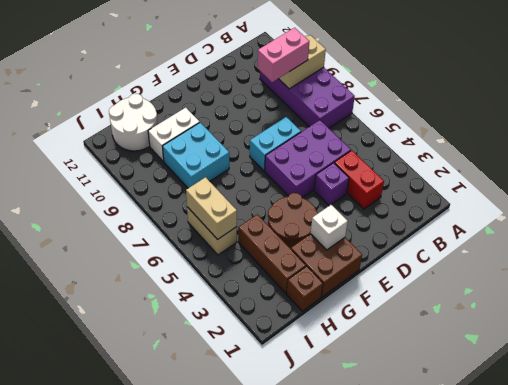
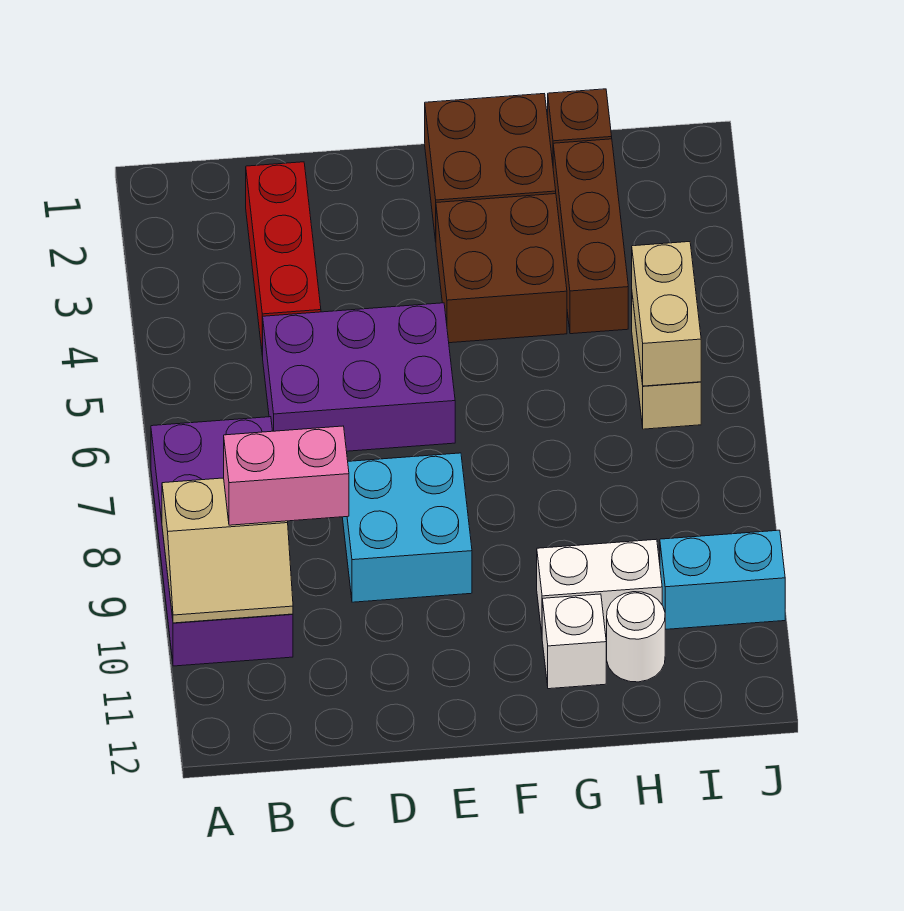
red brick C3:C4 level 1 -> red brick C2:C4 level 1
purple brick D4 level 1 -> none
cyan brick D7:E7 level 1 -> cyan brick I10:J10 level 1
white brick F2 level 2 -> white brick G11 level 1
brown round brick F3:G4 level 1 -> brown brick F3:G4 level 1
cyan brick G8:H9 level 1 -> cyan brick D8:E9 level 1
white round brick H11:I12 level 1 -> white round brick H11 level 1

